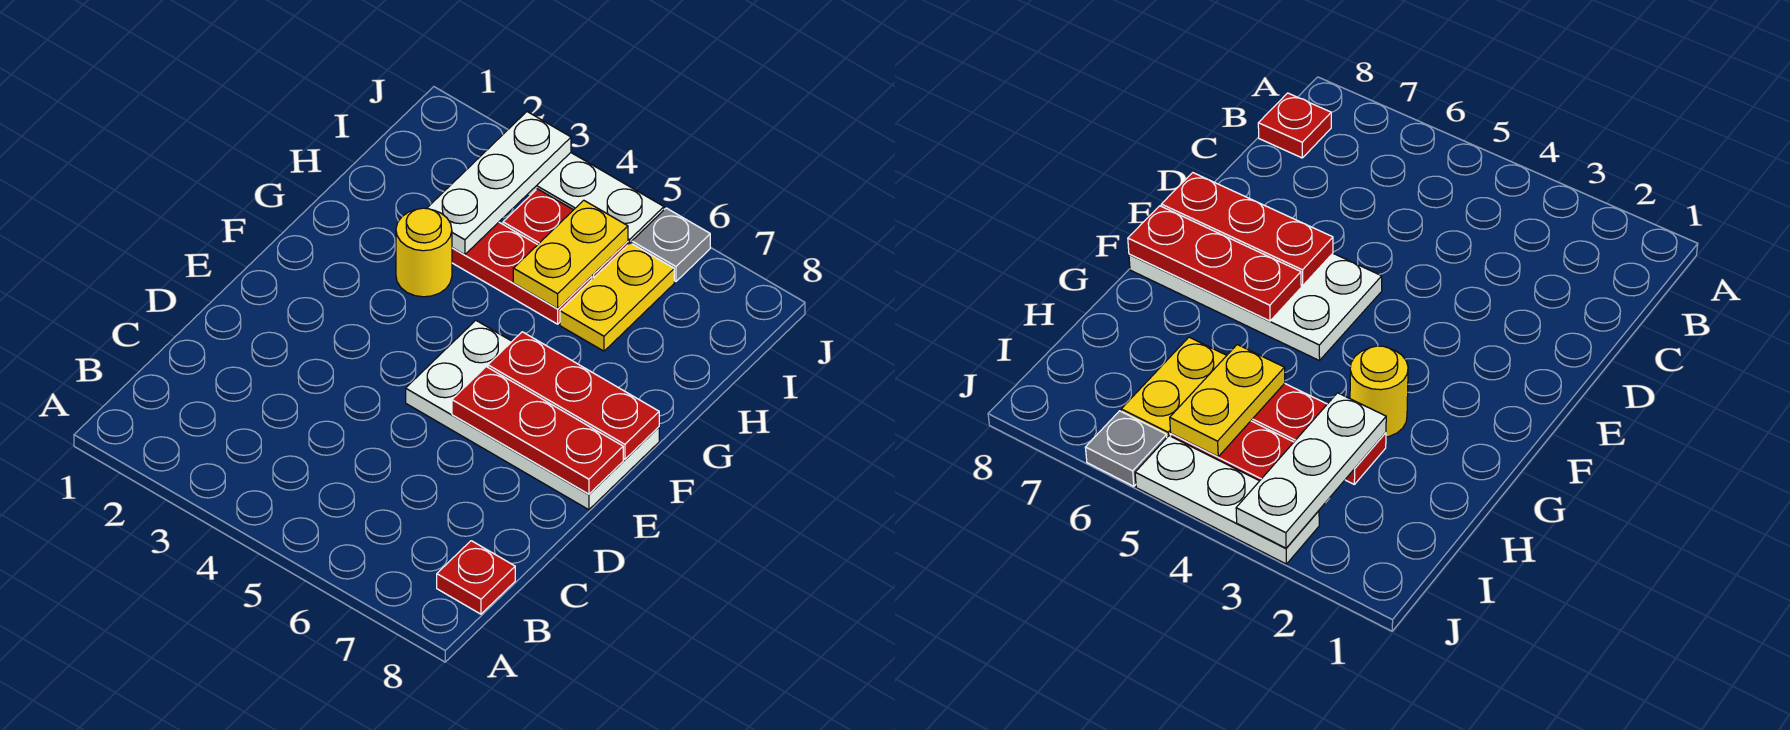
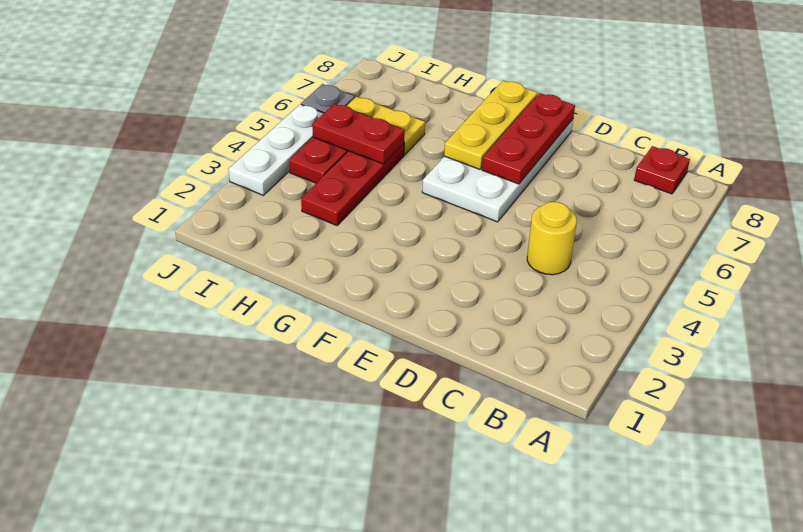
red plate F6:F8 level 2 -> yellow plate F6:F8 level 2
yellow round brick G3 level 1 -> yellow round brick C4 level 1
white plate H3:J3 level 2 -> none
yellow plate H5:I5 level 2 -> red plate H5:I5 level 2

